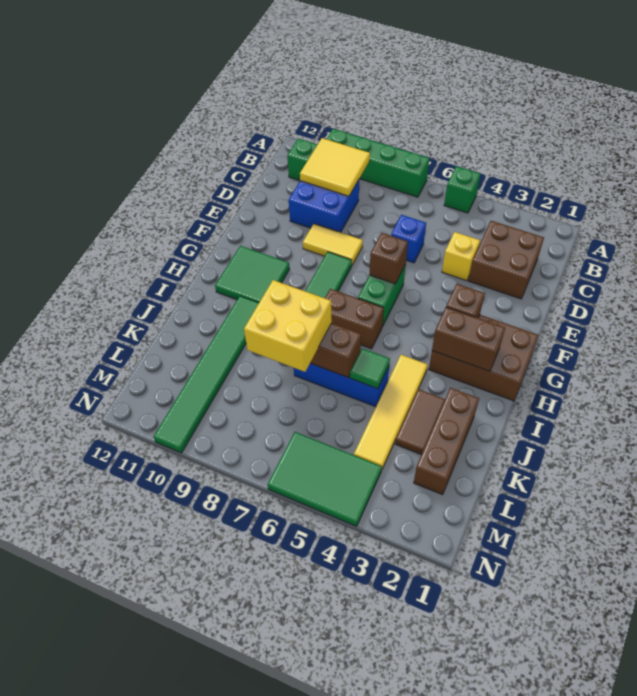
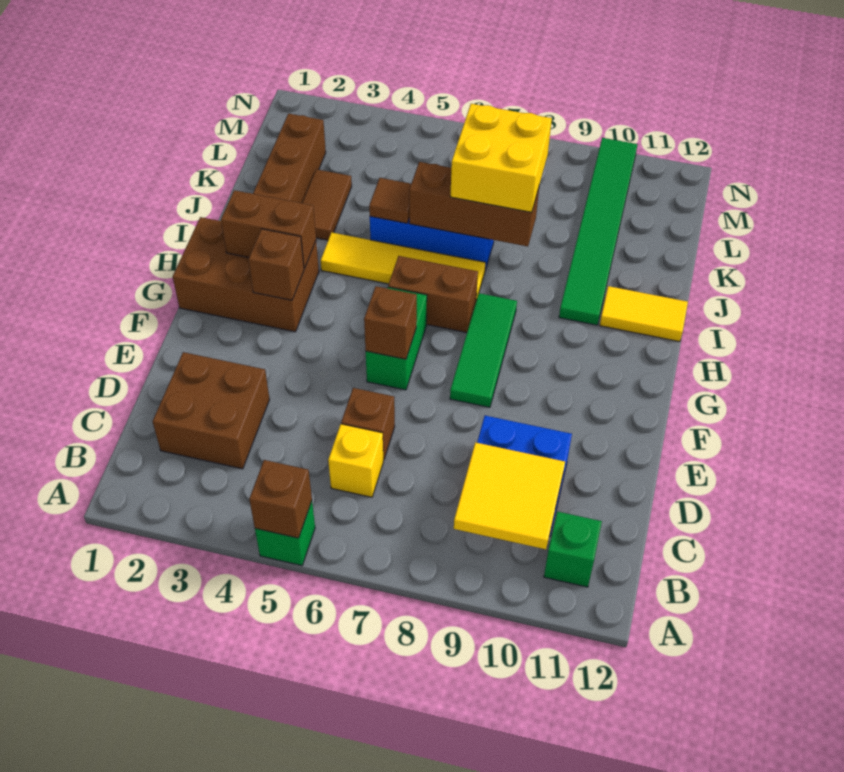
none -> brown brick A5 level 2
green brick A7:A10 level 1 -> none
yellow brick D4 level 1 -> yellow brick C6 level 1
blue brick D6 level 1 -> brown brick D6 level 1
yellow tile E8:E9 level 1 -> yellow tile I11:I12 level 1
green tile G10:H11 level 1 -> none
yellow tile I4:L4 level 1 -> yellow tile I4:I7 level 1
green tile J5 level 2 -> brown tile J5 level 2
green tile M4:N6 level 1 -> none

